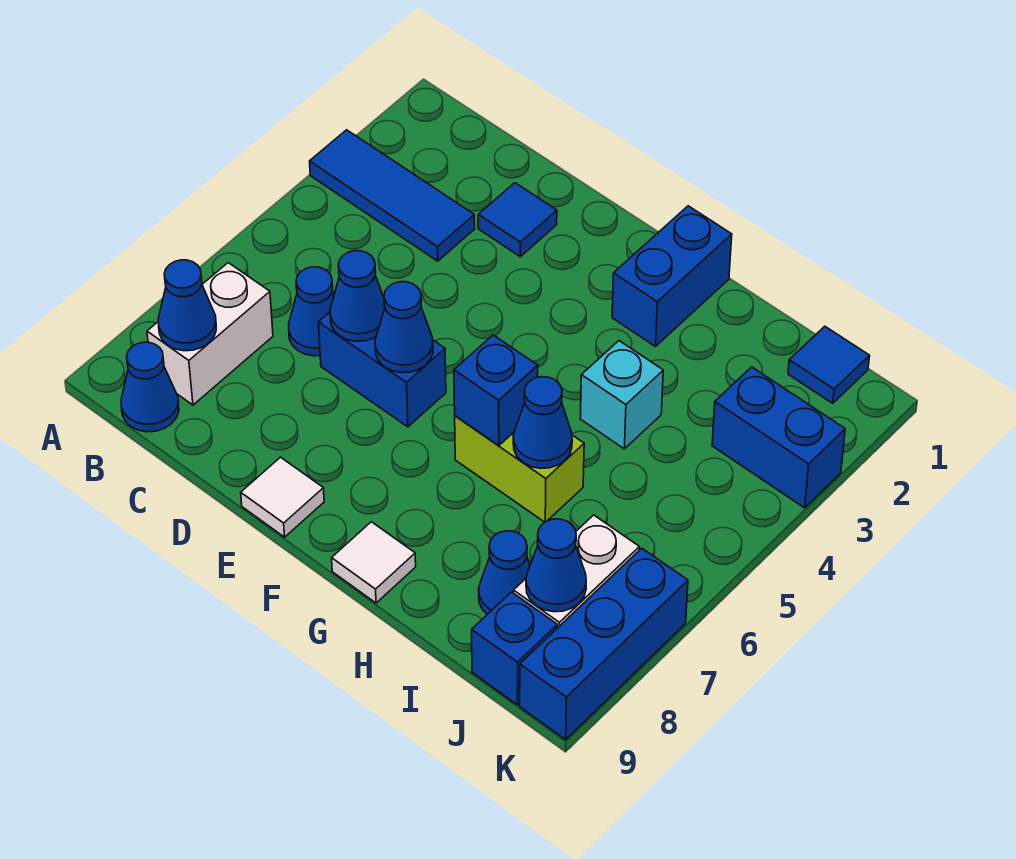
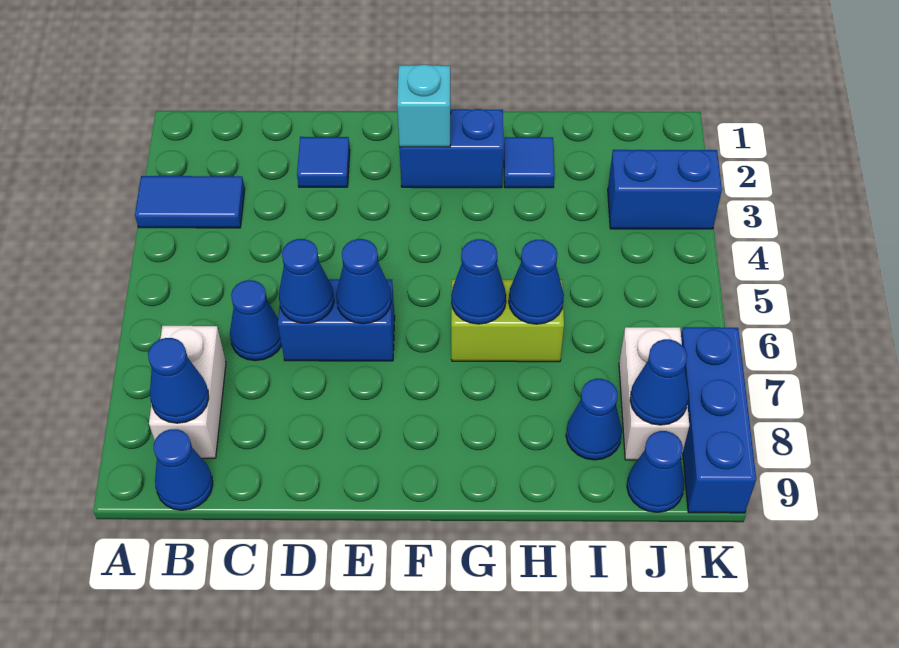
blue tile A3:C3 level 1 -> blue tile A3:B3 level 1
white tile E9 level 1 -> none
blue brick G1:G2 level 1 -> blue brick F2:G2 level 1
blue brick G6 level 2 -> blue cone G6 level 2
white tile G9 level 1 -> none
cyan brick H4 level 1 -> cyan brick F2 level 2
blue tile J1 level 1 -> blue tile H2 level 1
blue brick J9 level 1 -> blue cone J9 level 1

